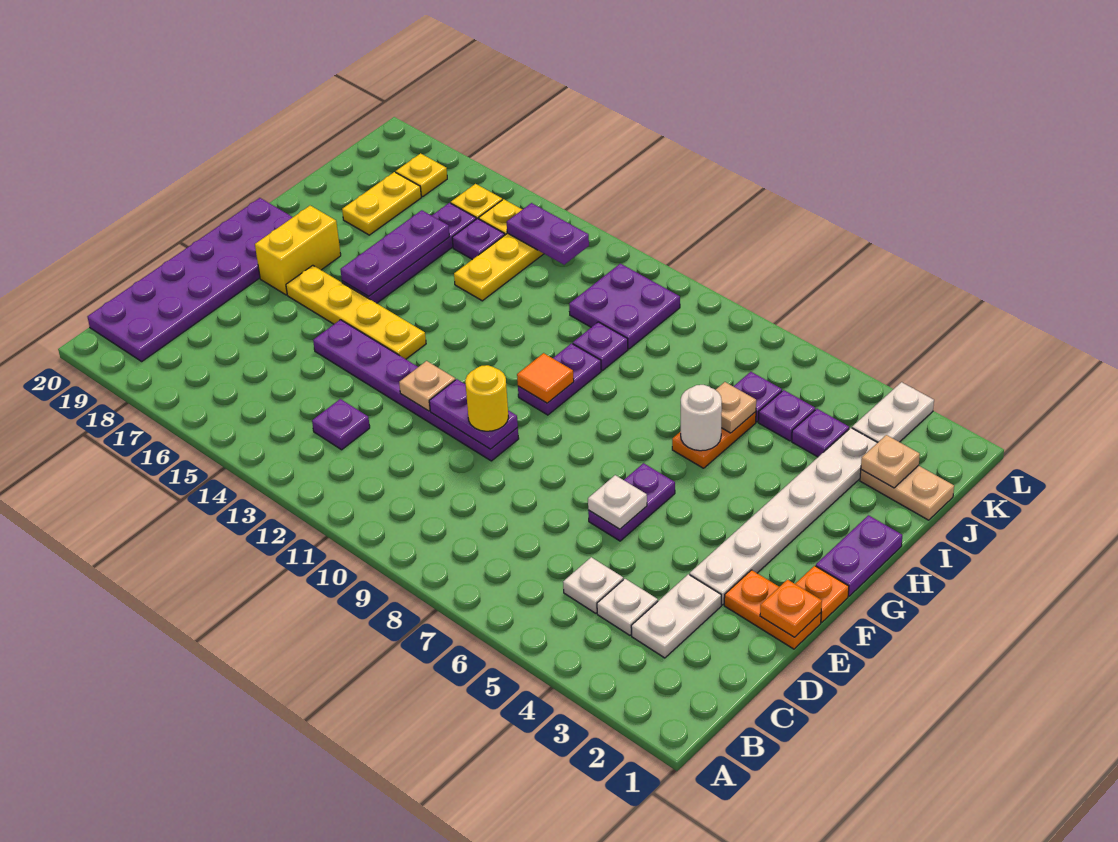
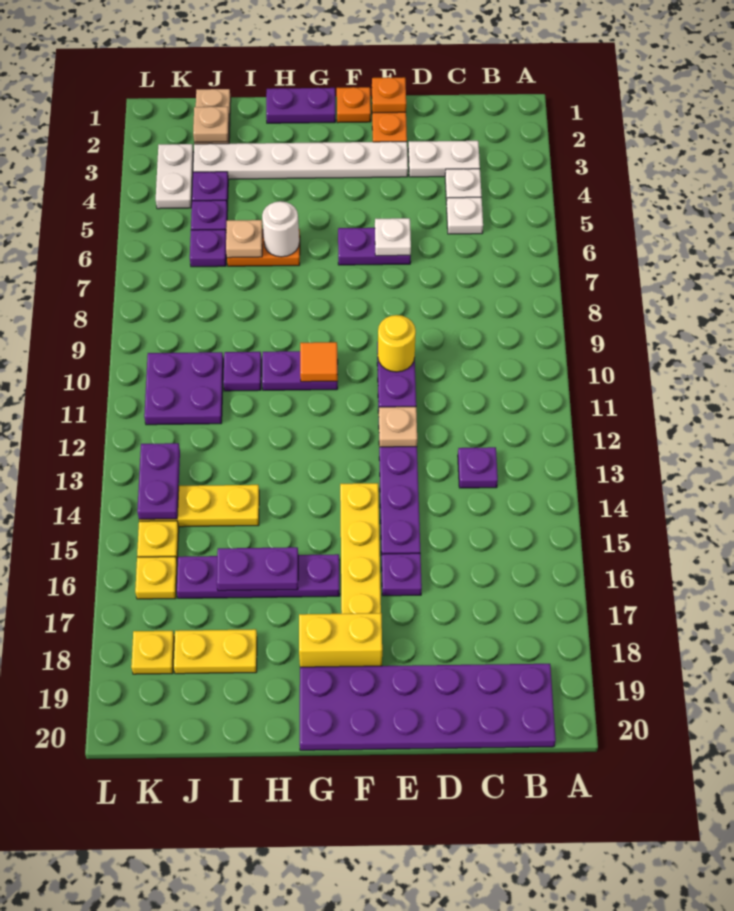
purple plate G16:I16 level 2 -> purple plate H16:I16 level 2
purple plate J15 level 1 -> purple plate E16 level 1
white plate K3:L3 level 1 -> white plate K3:K4 level 1

